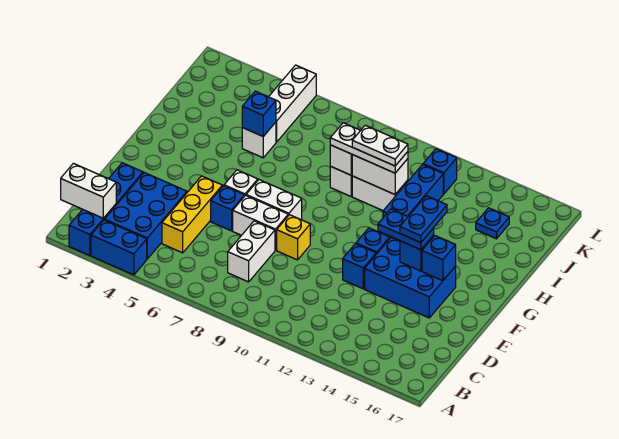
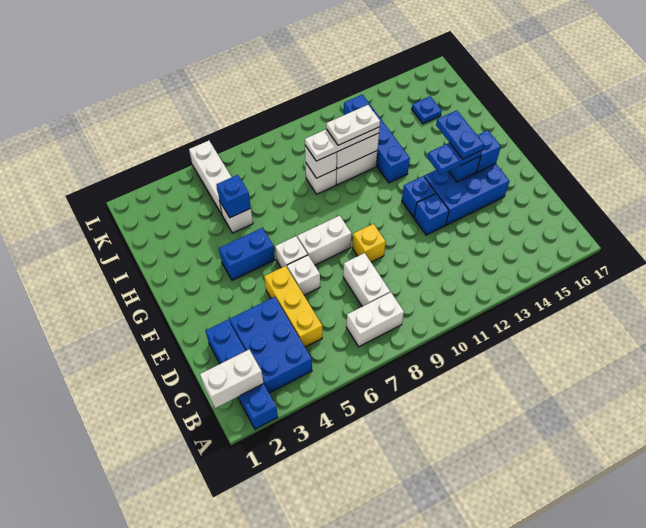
blue brick A3:A4 level 1 -> blue brick G4:G5 level 1
blue brick E6 level 1 -> white brick E6 level 1
white brick E7:E8 level 1 -> white brick B7:B8 level 1

